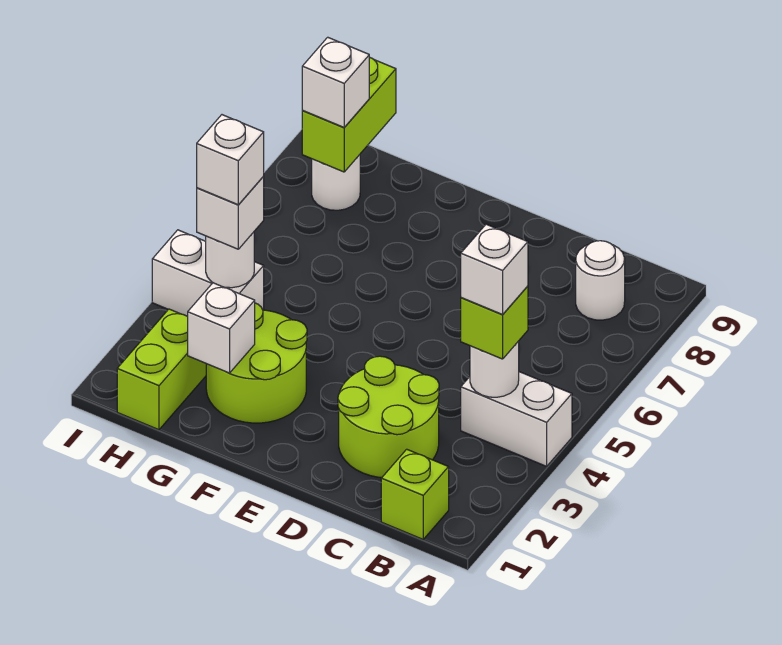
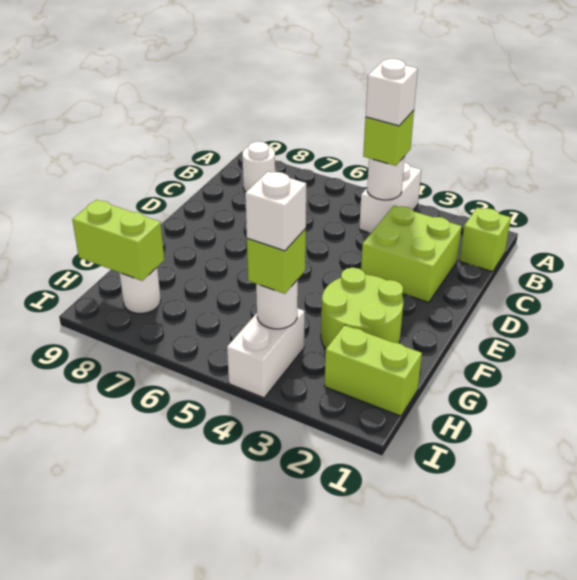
lime round brick C2:D3 level 1 -> lime brick C2:D3 level 1
white brick G2 level 2 -> none
white brick H4 level 3 -> lime brick H4 level 3
white brick H8 level 3 -> none

